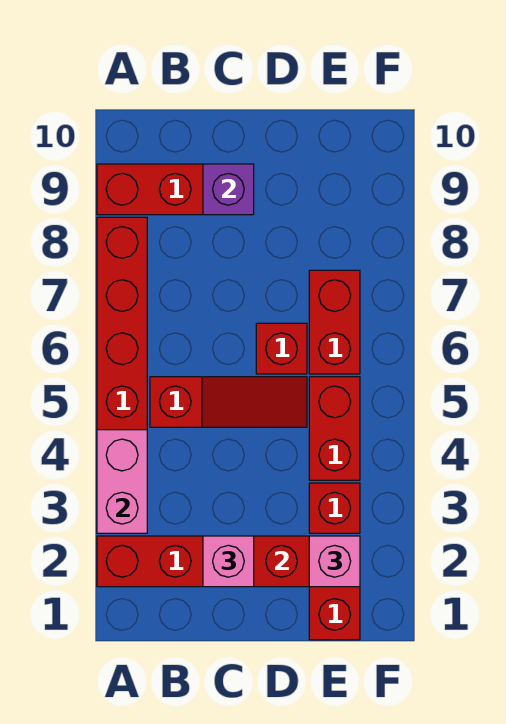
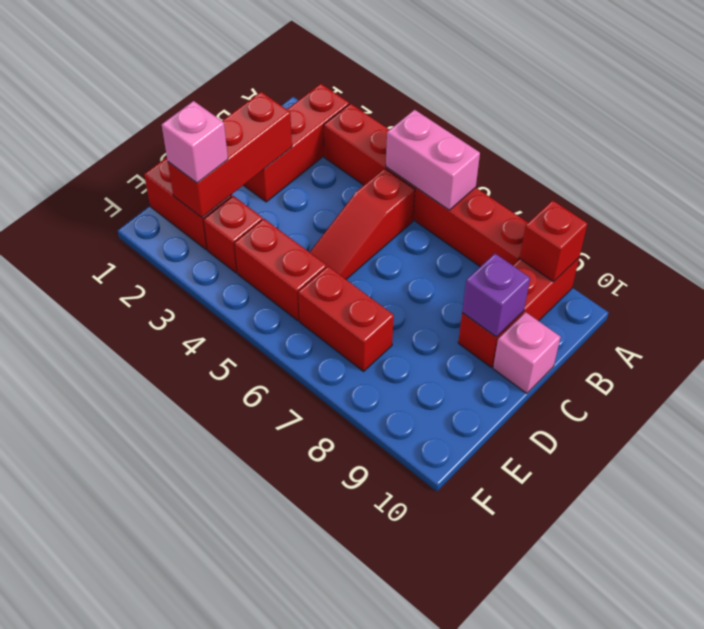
pink brick A3:A4 level 2 -> pink brick A5:A6 level 2
pink brick C2 level 3 -> pink brick C10 level 1
red brick D6 level 1 -> red brick A9 level 2

